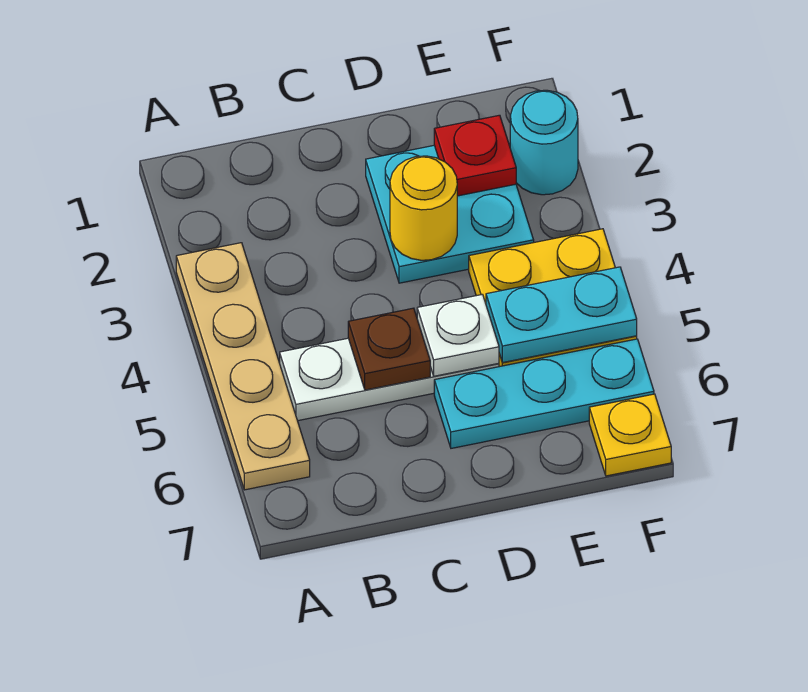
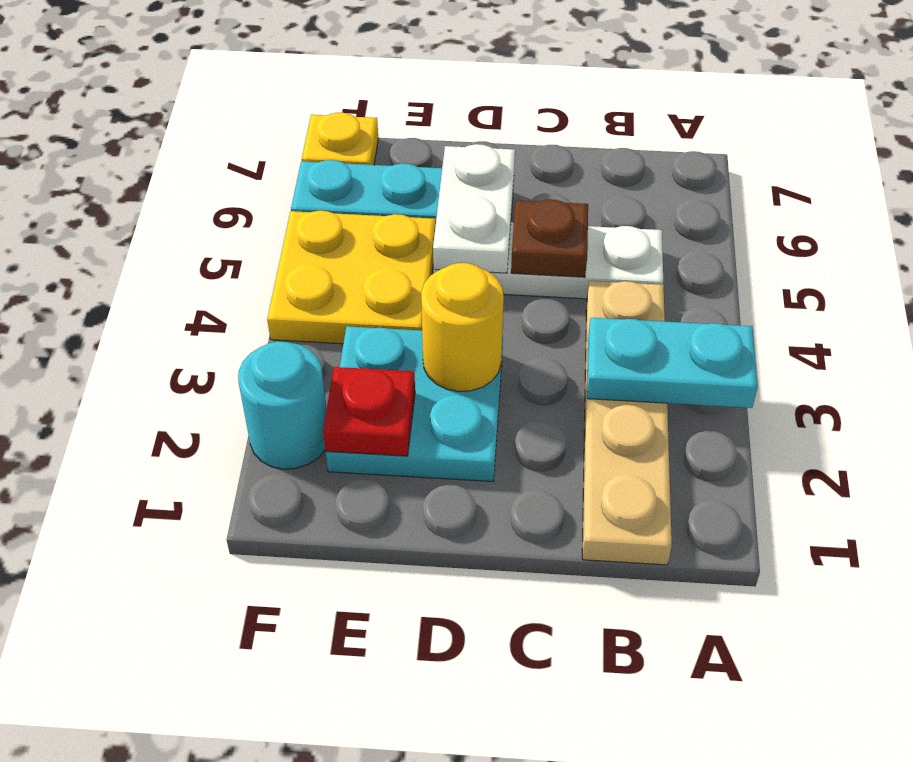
tan plate A3:A6 level 1 -> tan plate B1:B4 level 1
white plate D5 level 2 -> white plate D5:D6 level 2
cyan plate E5:F5 level 2 -> cyan plate A3:B3 level 2

